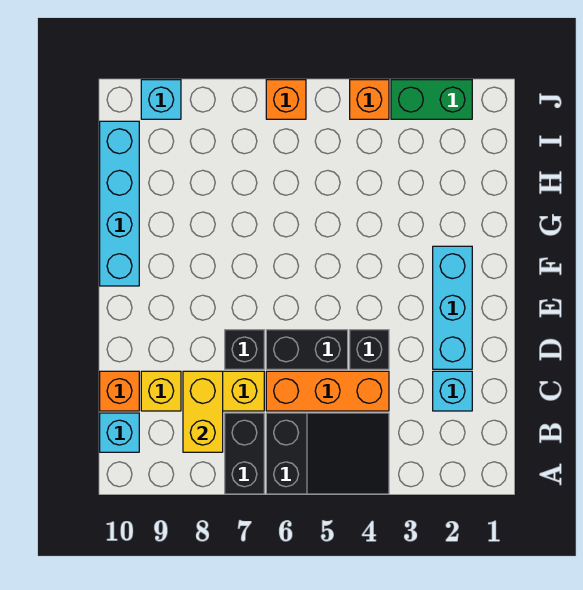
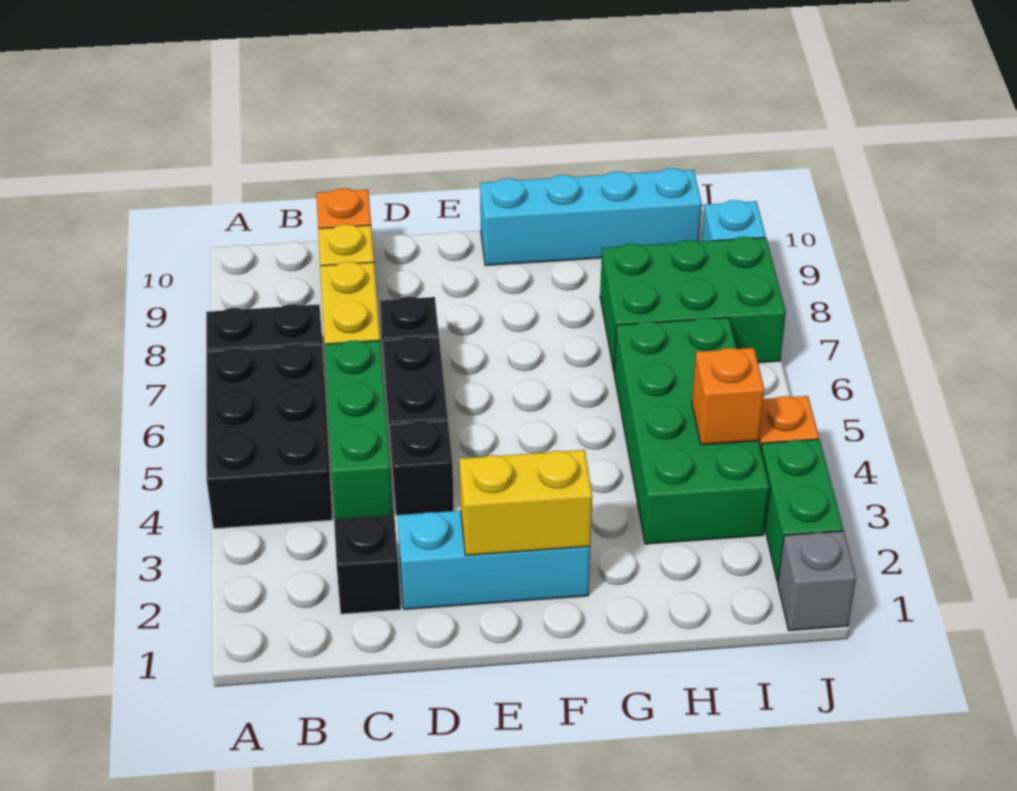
black slope A4:B6 level 1 top 6 -> black brick A4:B6 level 1
yellow brick B8:C8 level 2 -> yellow brick E2:F2 level 2
cyan brick B10 level 1 -> none
cyan brick C2 level 1 -> black brick C2 level 1
orange brick C4:C6 level 1 -> green brick C4:C6 level 1
none -> green brick H3:I6 level 1
none -> green brick H7:J8 level 1
none -> grey brick J1 level 1
orange brick J6 level 1 -> orange brick I4 level 2

